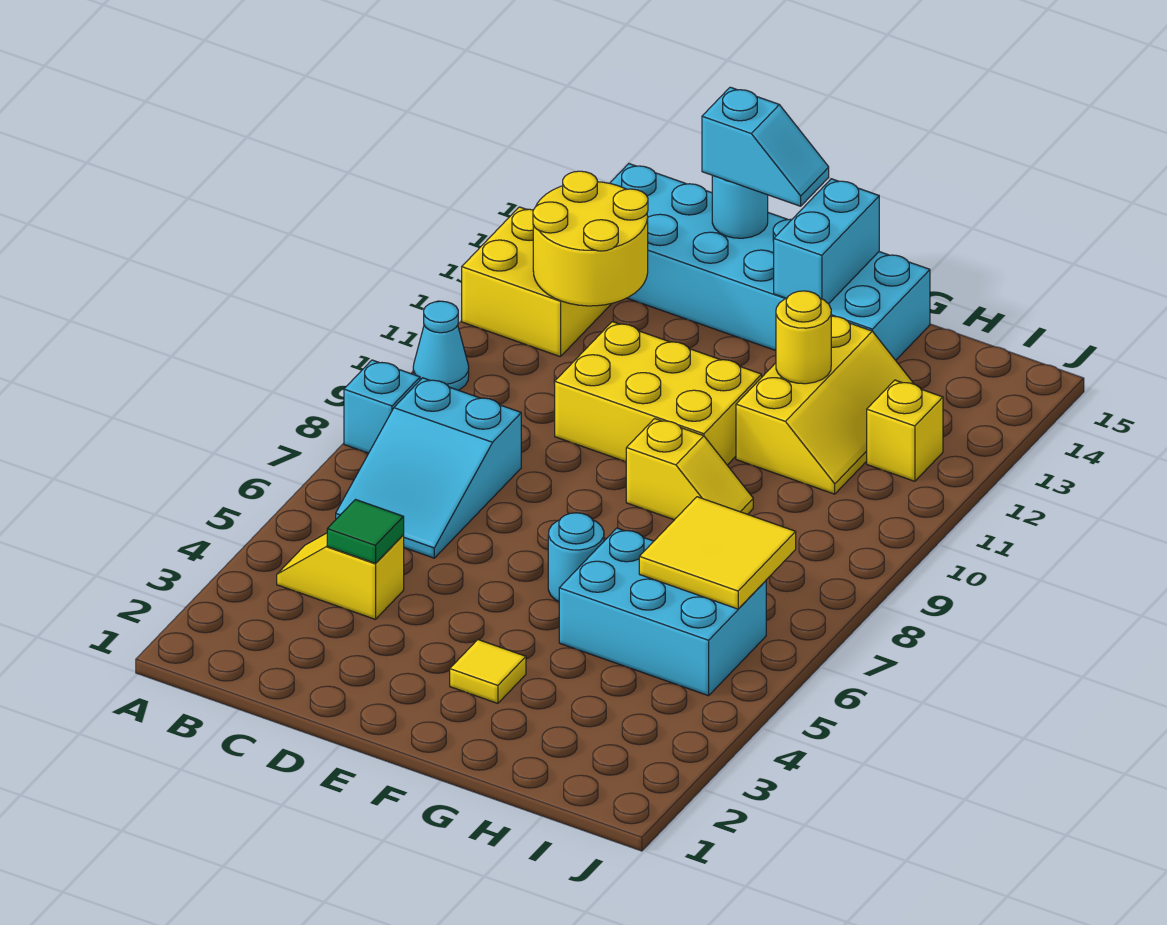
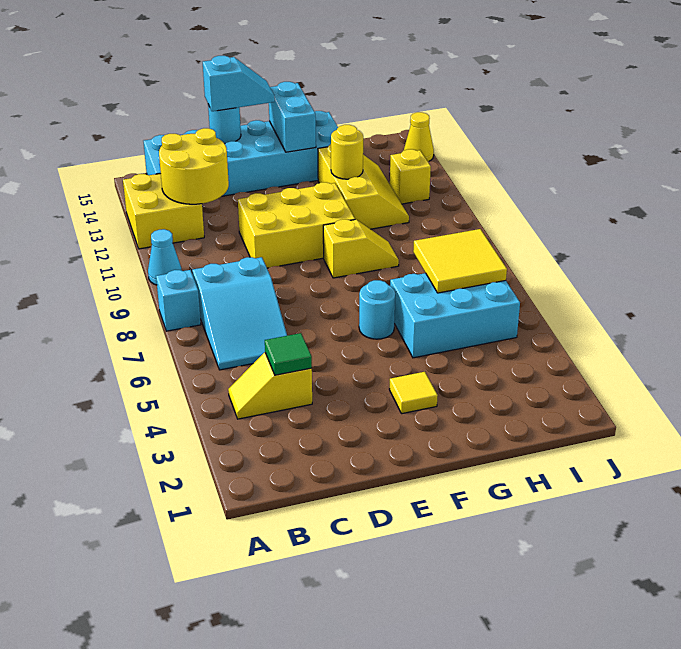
none -> yellow cone J14 level 1

